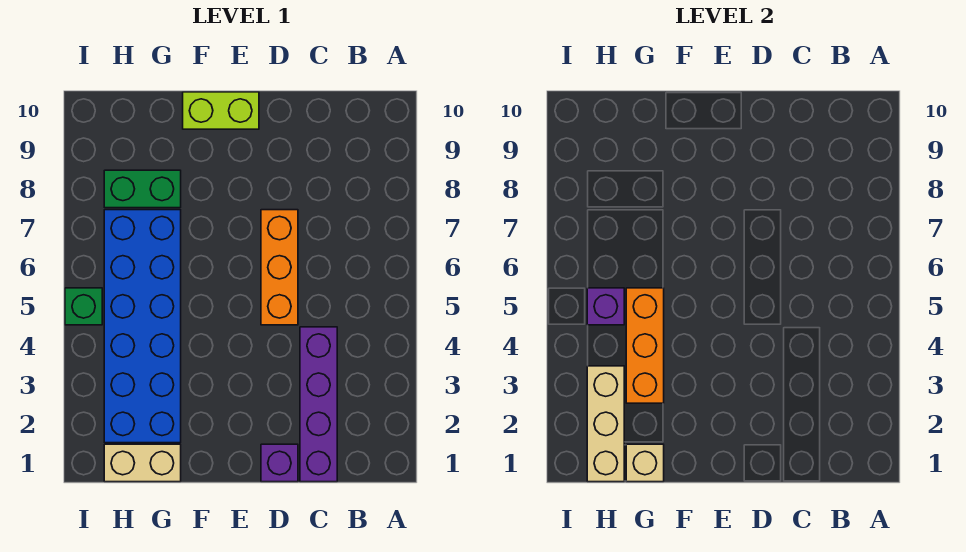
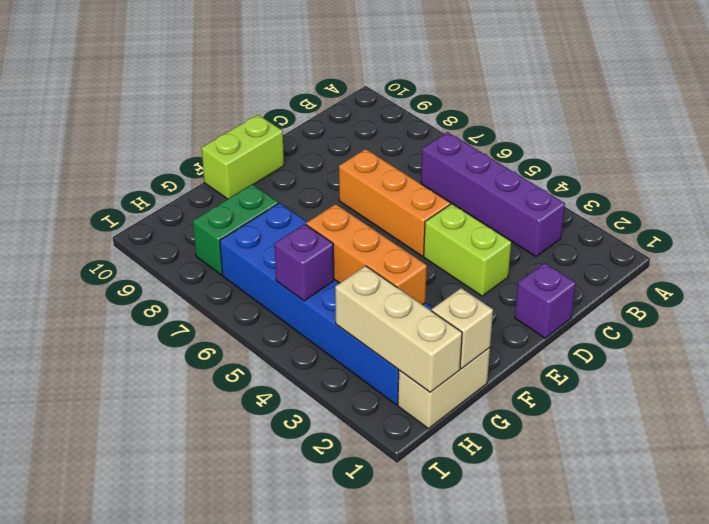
purple brick C1:C4 level 1 -> purple brick B3:B6 level 1
none -> lime brick D3:D4 level 1
green brick I5 level 1 -> none

